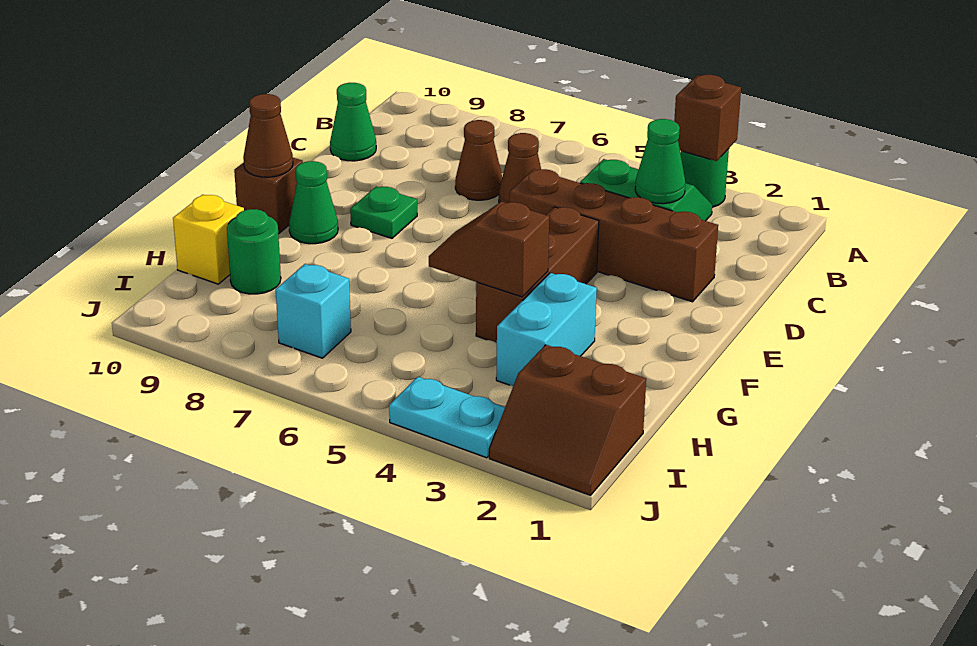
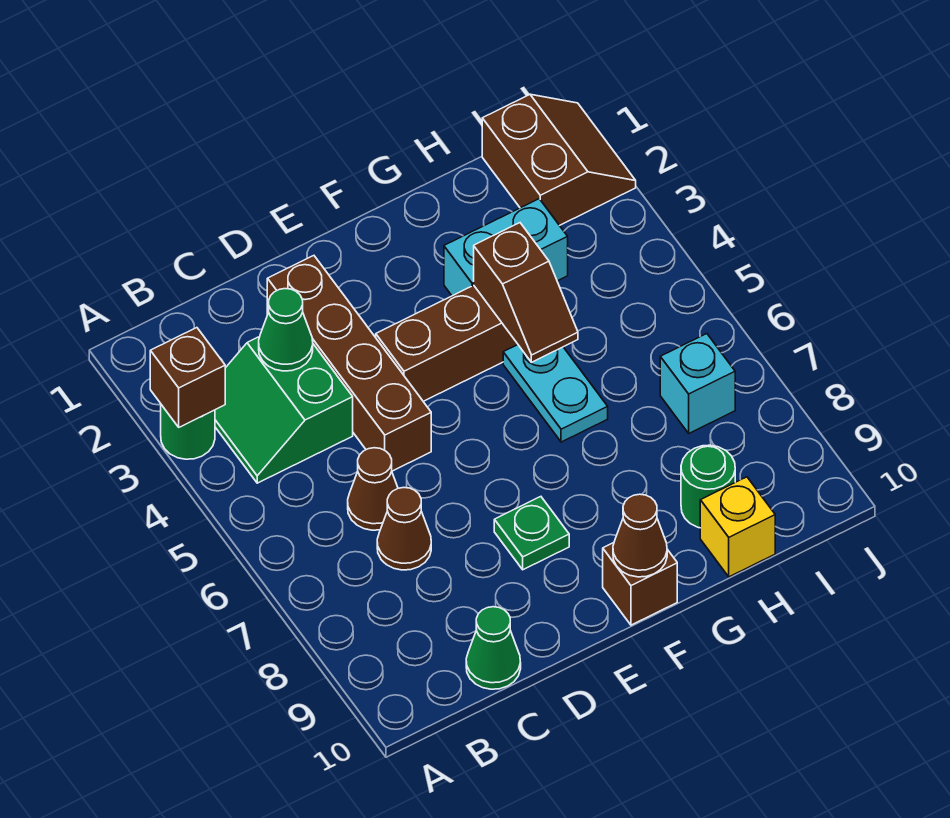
green cone F9 level 1 -> none
cyan plate J3:J4 level 1 -> cyan plate G5:G6 level 1

